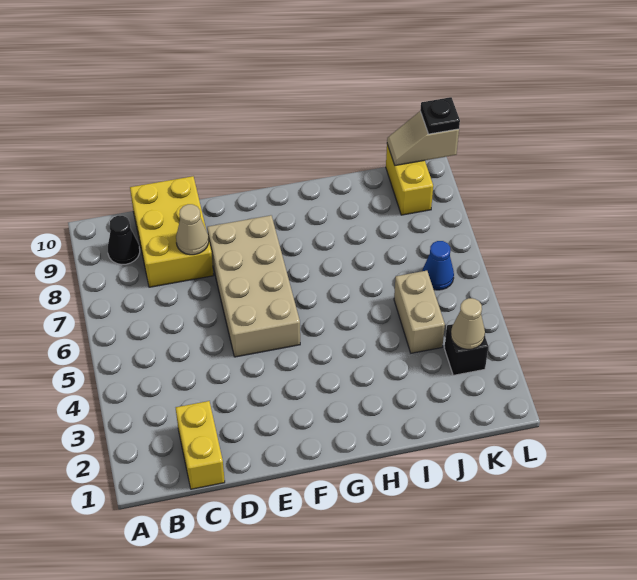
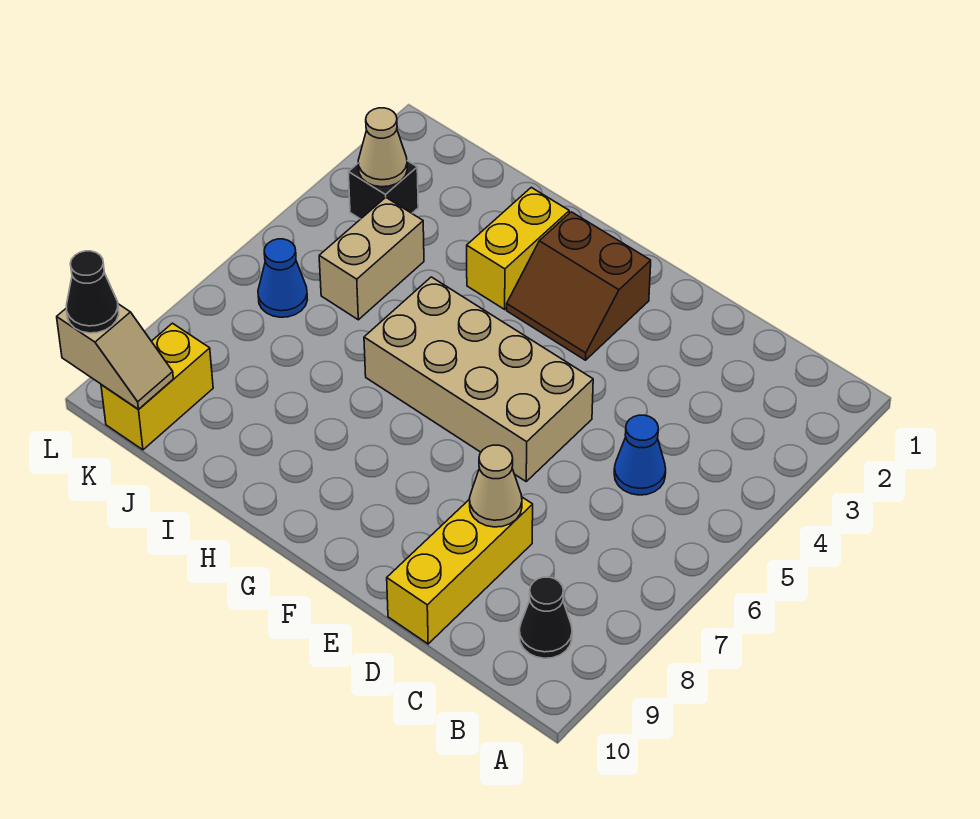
yellow brick C1:C2 level 1 -> yellow brick H2:H3 level 1
none -> blue cone C5 level 1
yellow brick C8:D10 level 1 -> yellow brick D8:D10 level 1
tan brick E5:F8 level 1 -> tan brick E5:H6 level 1
none -> brown slope F2:G3 level 1 top 2
black plate L10 level 3 -> black cone L10 level 3

